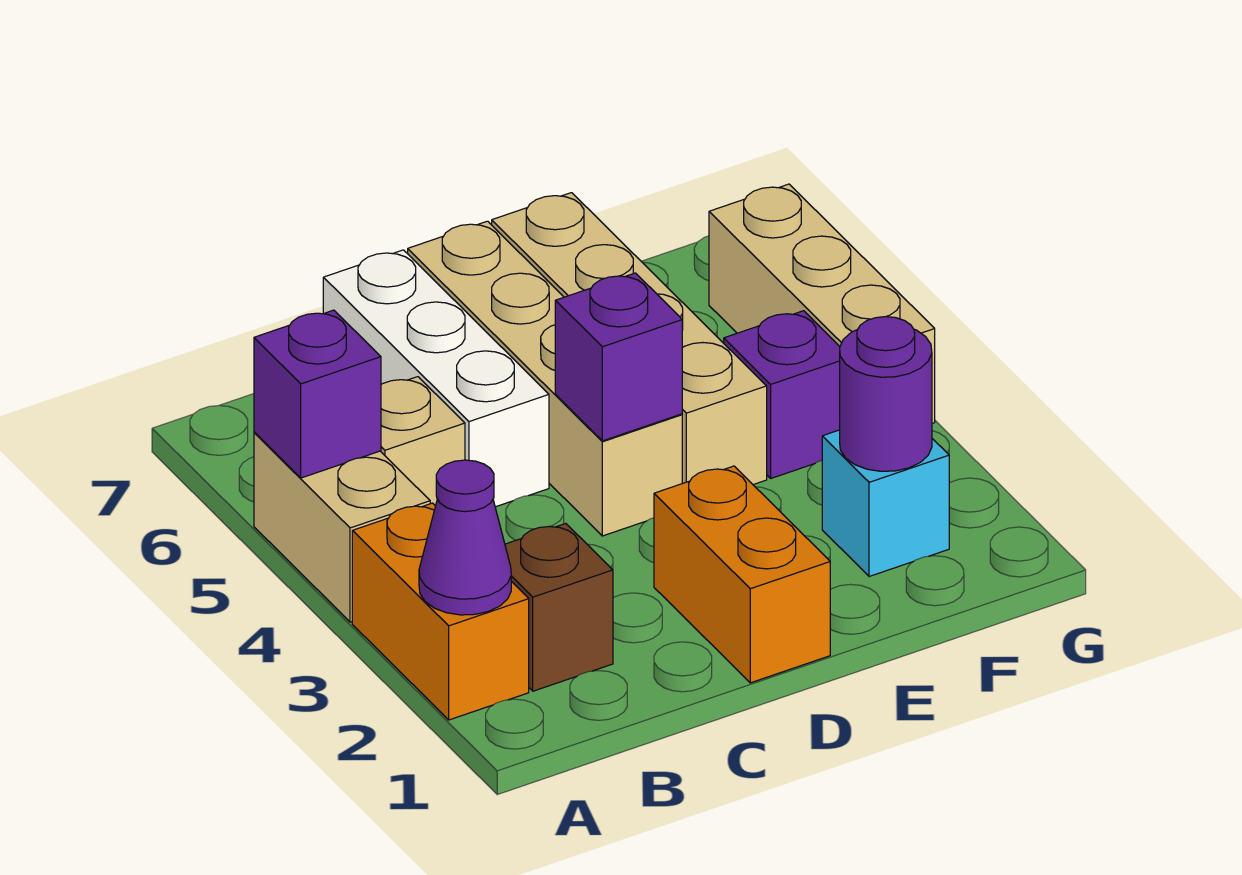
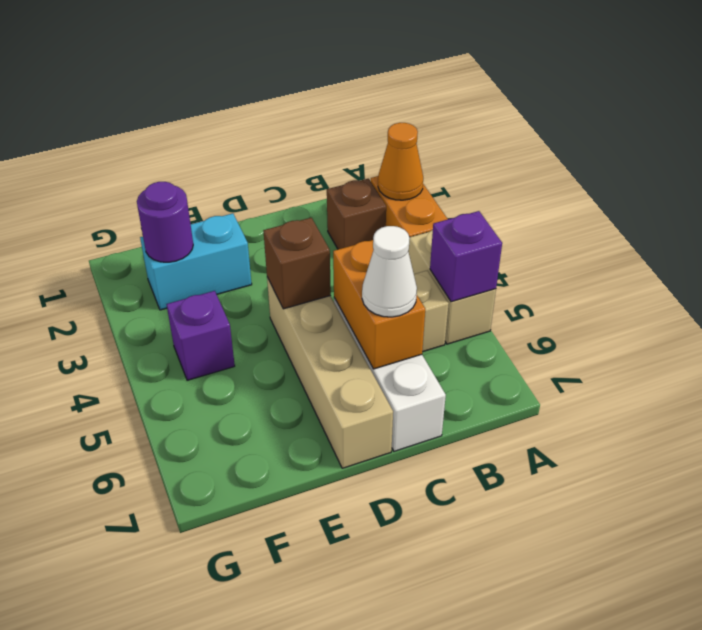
purple cone A2 level 2 -> orange cone A2 level 2
none -> white cone C6 level 3
orange brick D1:D2 level 1 -> orange brick C5:C6 level 2
purple brick D4 level 2 -> brown brick D4 level 2
tan brick E4:E7 level 1 -> none
cyan brick F2 level 1 -> cyan brick E2:F2 level 1
tan brick G4:G6 level 1 -> none

